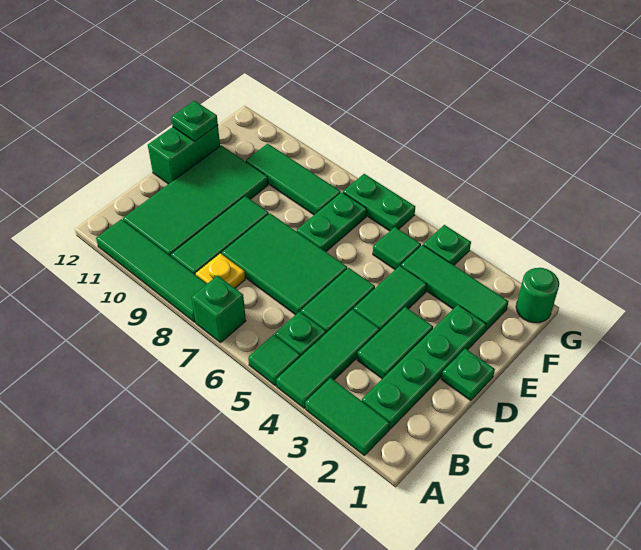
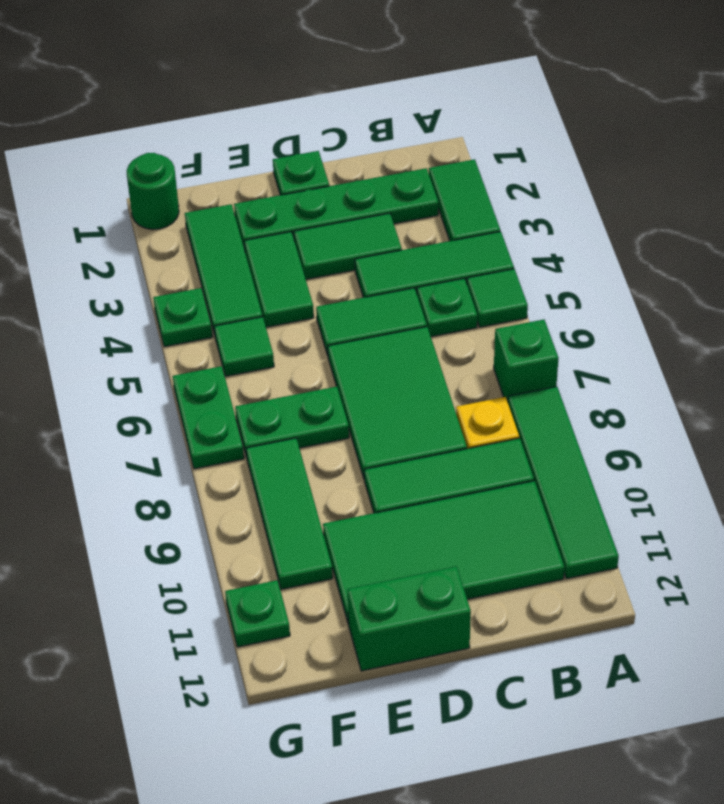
green tile D4:E4 level 1 -> green tile E3:E4 level 1
green plate E12 level 2 -> green plate G11 level 1

